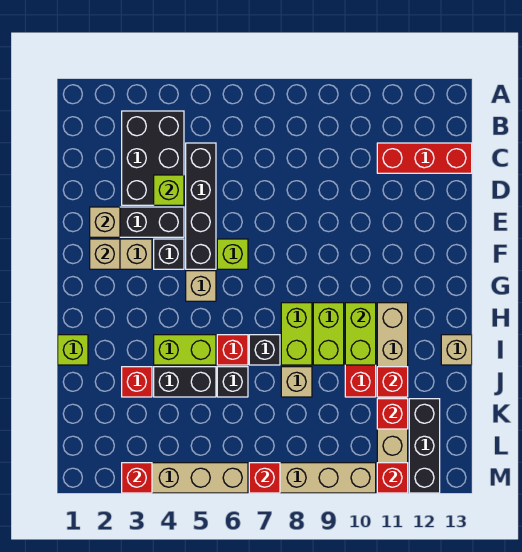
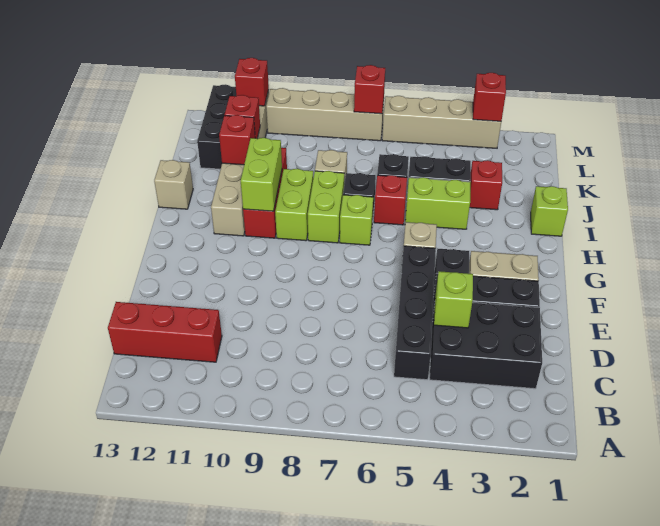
black brick B3:D4 level 1 -> black brick C2:D4 level 1
tan brick E2 level 2 -> none
tan brick F2 level 2 -> none
lime brick F6 level 1 -> lime brick H7 level 1

